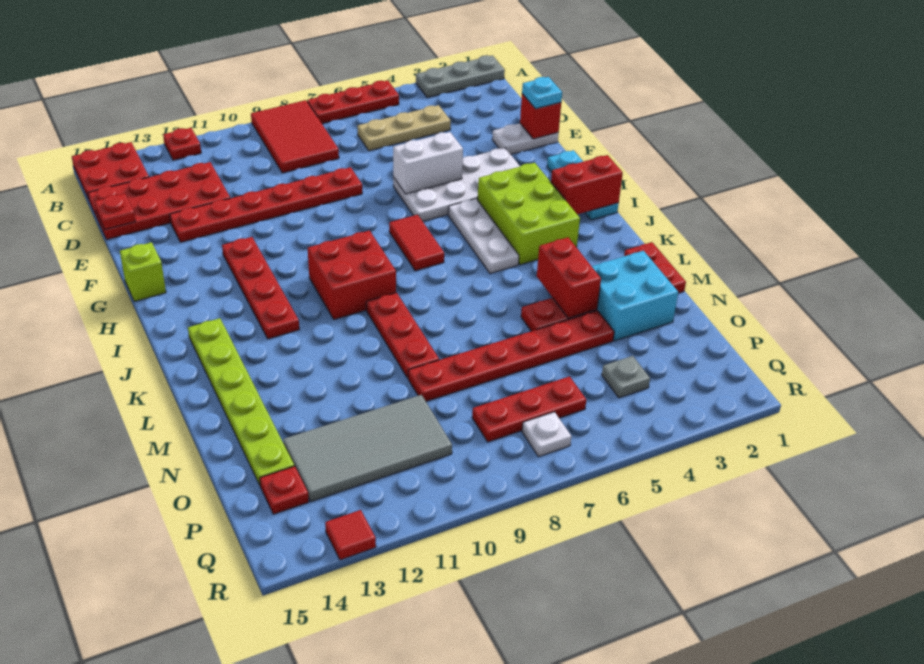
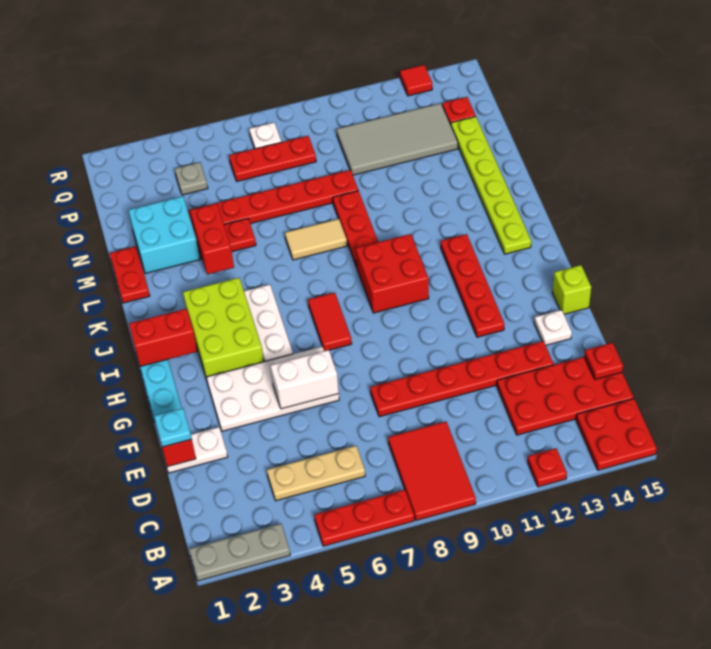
none -> white plate F14 level 1
none -> tan tile L7:L8 level 1

